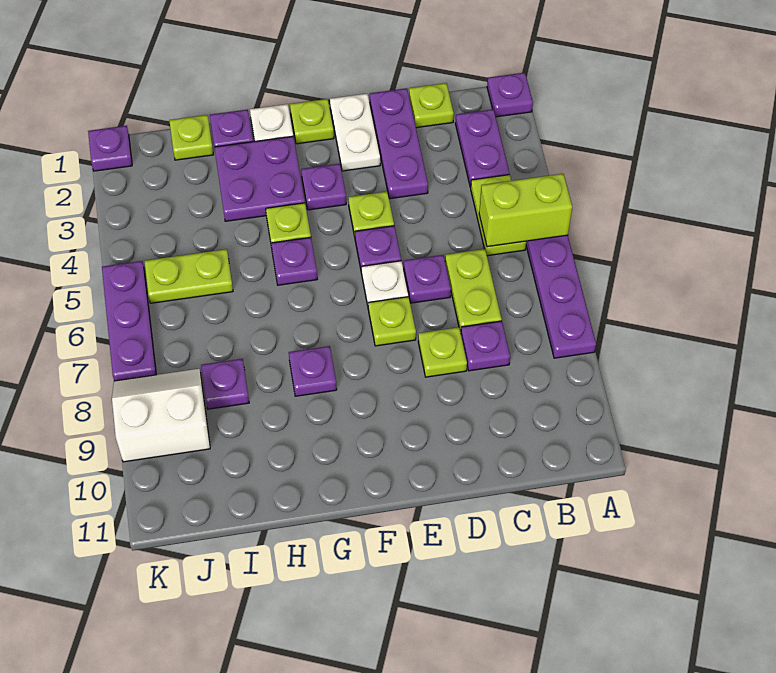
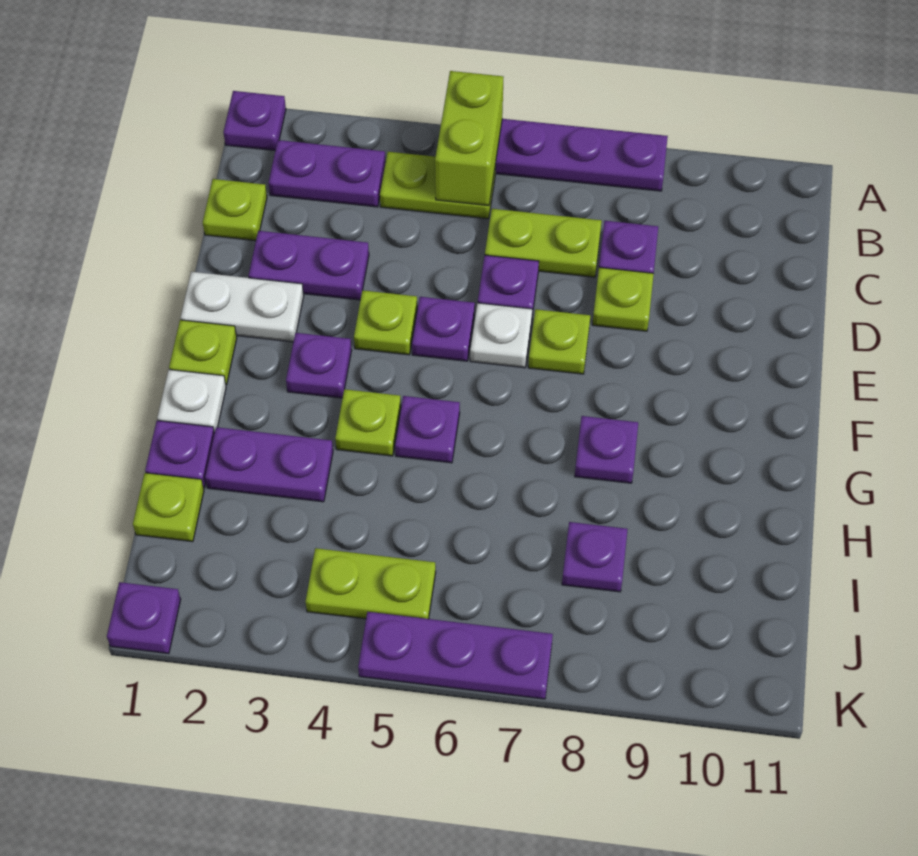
purple plate D1:D3 level 1 -> purple plate D2:D3 level 1
purple plate G2:H3 level 1 -> purple plate H2:H3 level 1
lime plate I5:J5 level 1 -> lime plate J4:J5 level 1
white slope J8:K9 level 1 top 9 -> none

